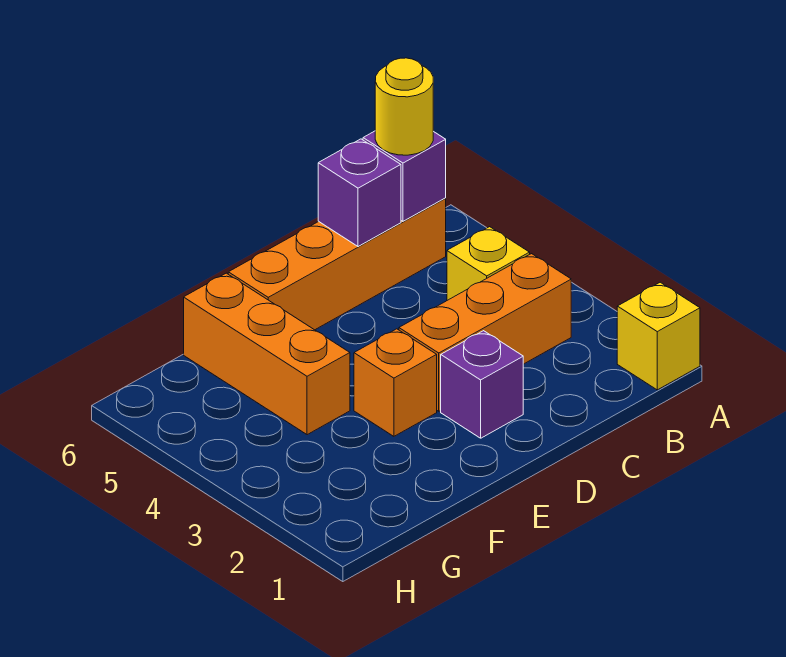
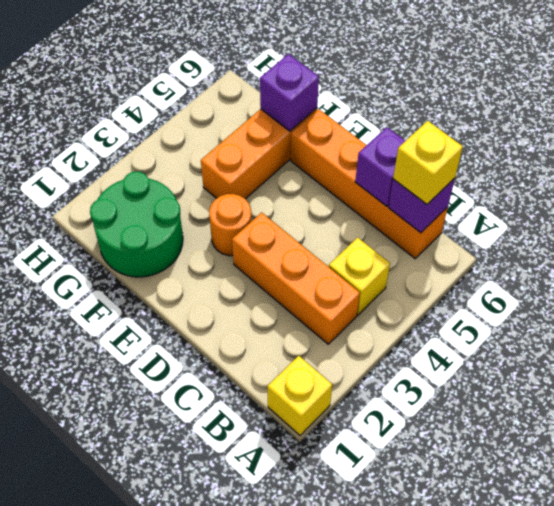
yellow round brick B6 level 3 -> yellow brick B6 level 3
purple brick D2 level 1 -> purple brick F6 level 2
orange brick E3 level 1 -> orange round brick E3 level 1
none -> green round brick F1:G2 level 1

